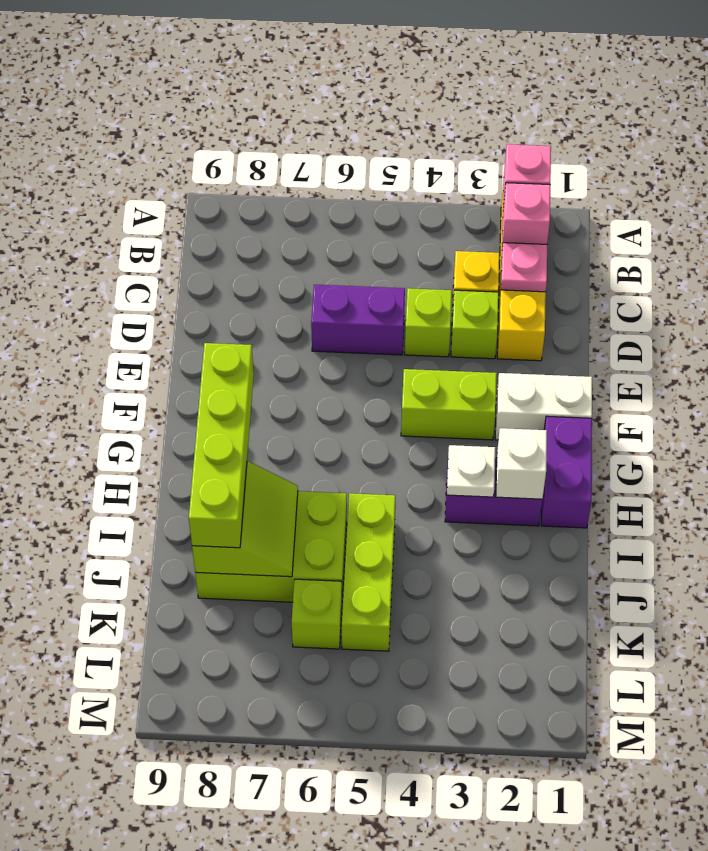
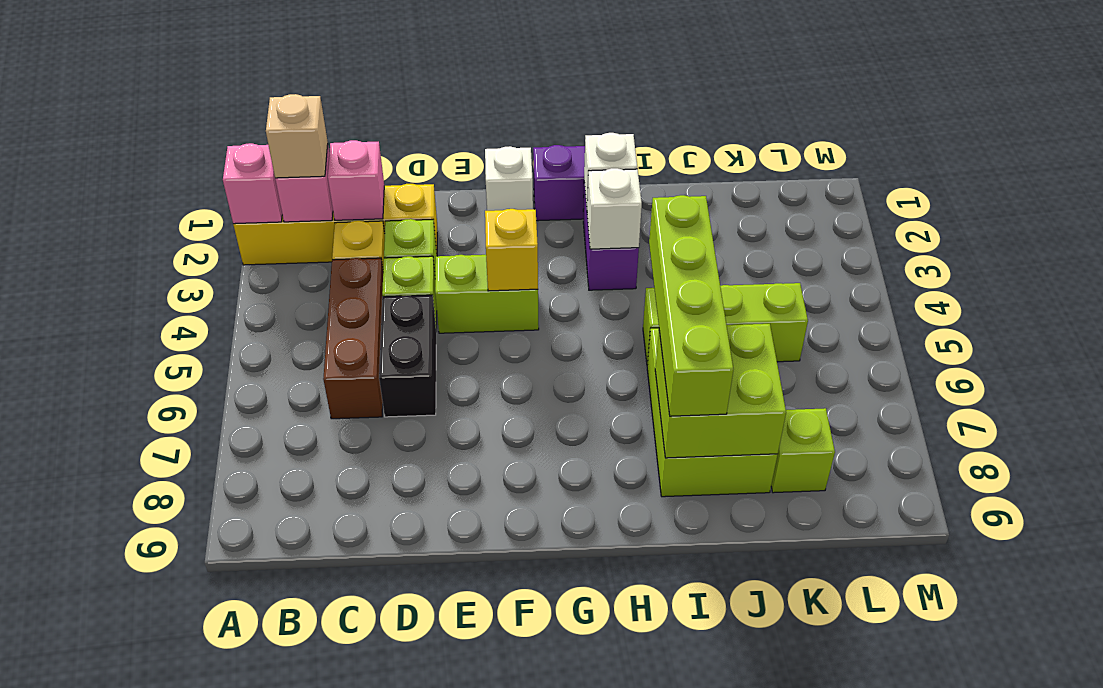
none -> tan brick B2 level 3
pink plate C2 level 2 -> pink brick C2 level 2
none -> brown brick C4:C6 level 1
purple brick D5:D6 level 1 -> black brick D5:D6 level 1
white brick F1:F2 level 1 -> white brick F1 level 1
lime brick F3:F4 level 1 -> lime brick E4:F4 level 1
none -> yellow brick F4 level 2
lime brick G8:J8 level 3 -> lime brick I5:I8 level 3
white plate H3 level 2 -> white brick H3 level 2
lime slope I7:J8 level 2 top 8 -> lime brick I7:J8 level 2
lime brick K6 level 1 -> lime brick K8 level 1

